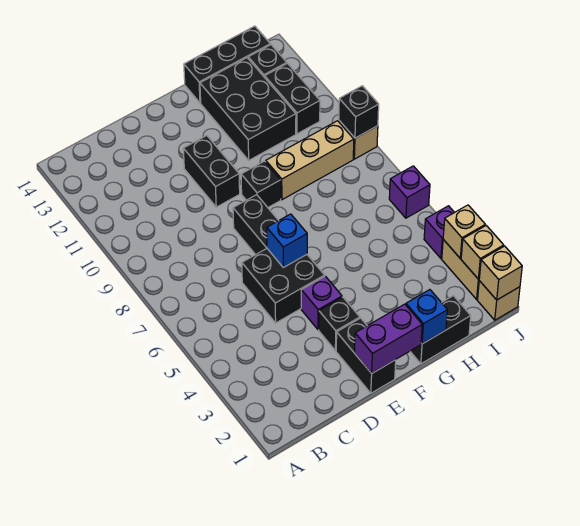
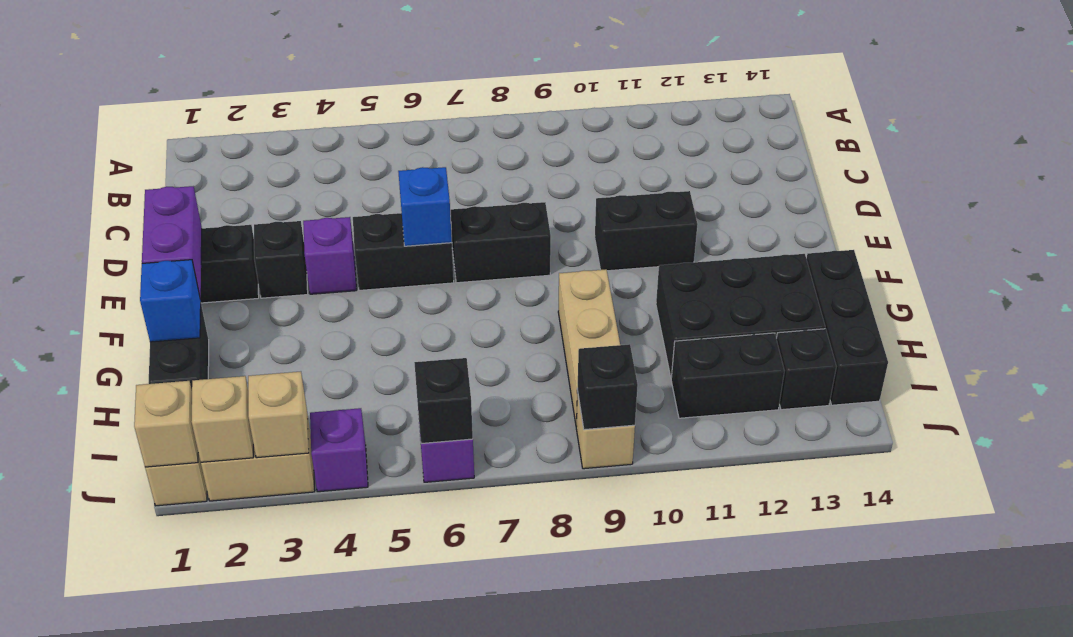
black brick D5:E6 level 1 -> black brick E5:E6 level 1
black brick F9 level 1 -> black brick J6 level 2

